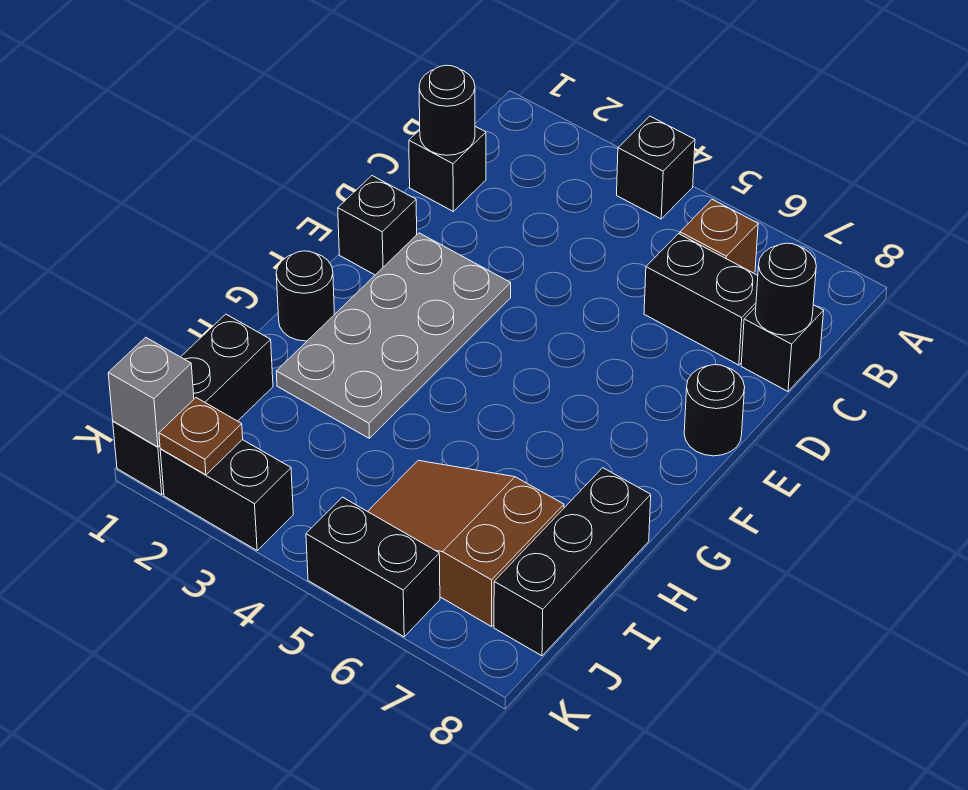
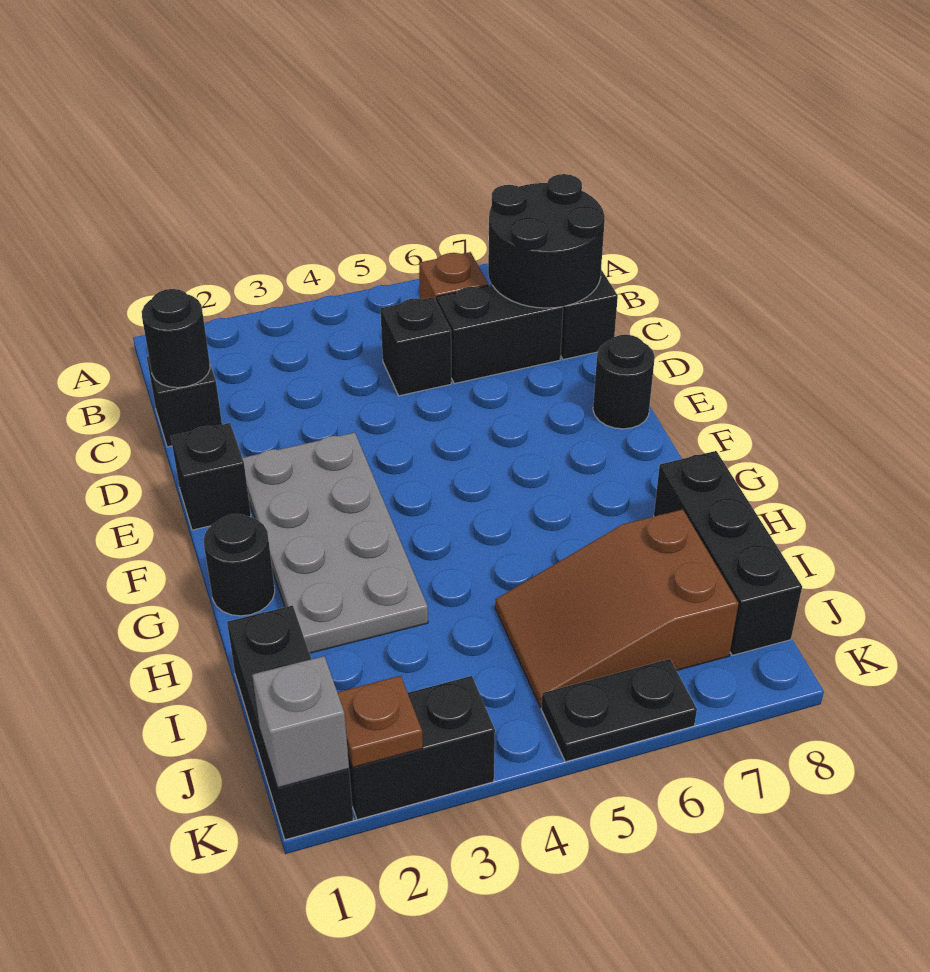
black brick A4 level 1 -> black brick C5 level 1
black round brick C8 level 2 -> black round brick B7:C8 level 2
black brick K5:K6 level 1 -> black plate K5:K6 level 1

